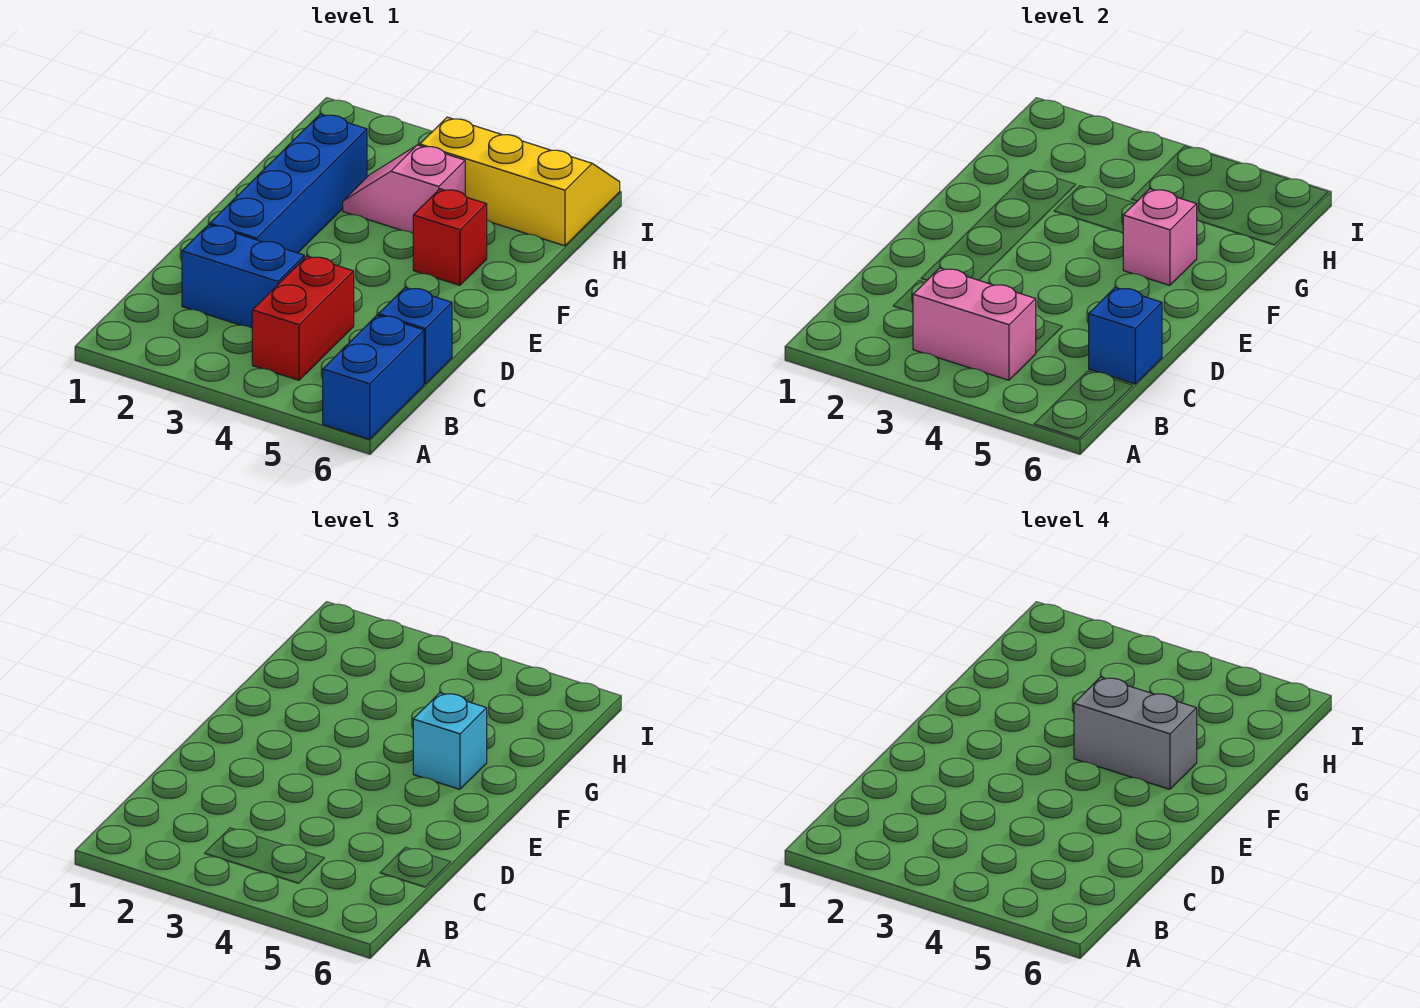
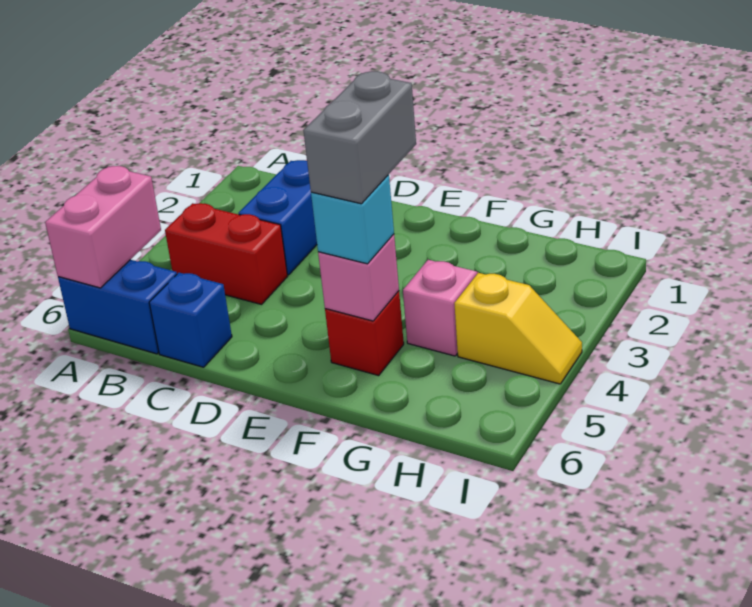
pink brick B3:B4 level 2 -> pink brick A5:A6 level 2
blue brick C6 level 2 -> none
blue brick D2:G2 level 1 -> none
yellow slope H4:I6 level 1 top H -> yellow slope H4:I4 level 1 top H

